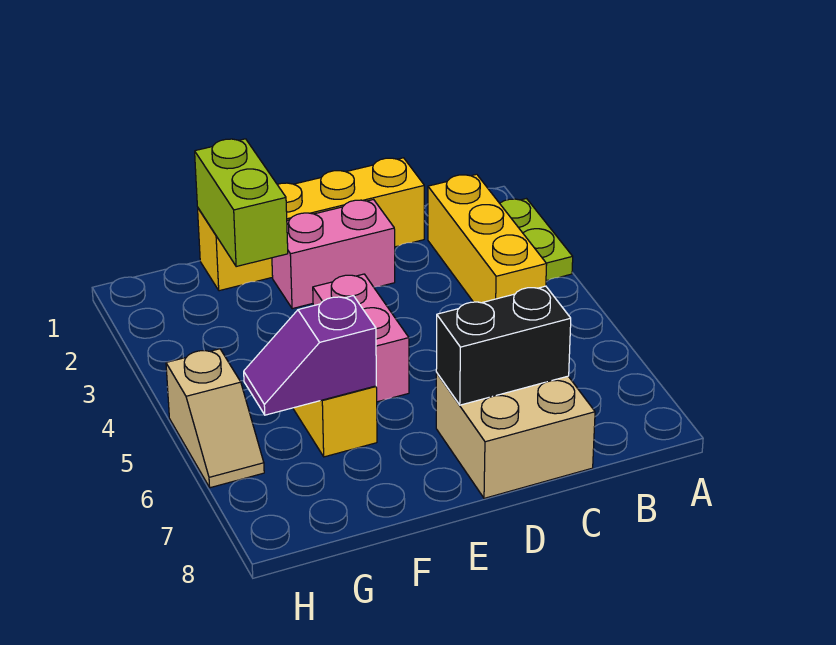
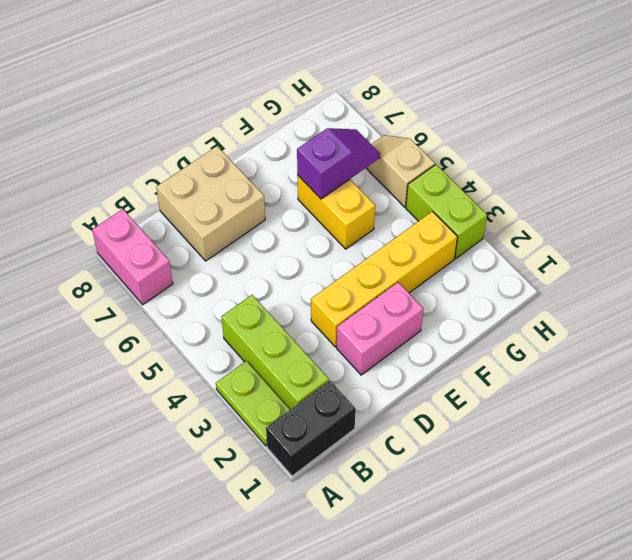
yellow brick B2:B4 level 1 -> lime brick B2:B4 level 1
yellow brick C1:F1 level 1 -> yellow brick D3:G3 level 1
black brick C7:D7 level 2 -> black brick A1:B1 level 1
pink brick E4:E5 level 1 -> pink brick A7:A8 level 1
lime brick F1:F2 level 2 -> lime brick H3:H4 level 1

